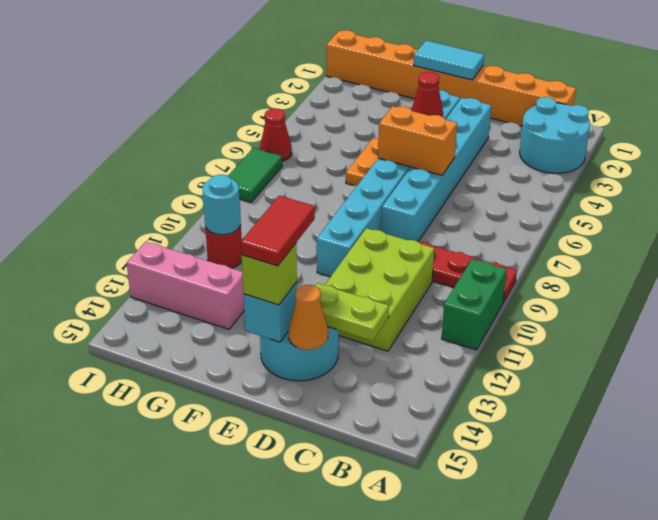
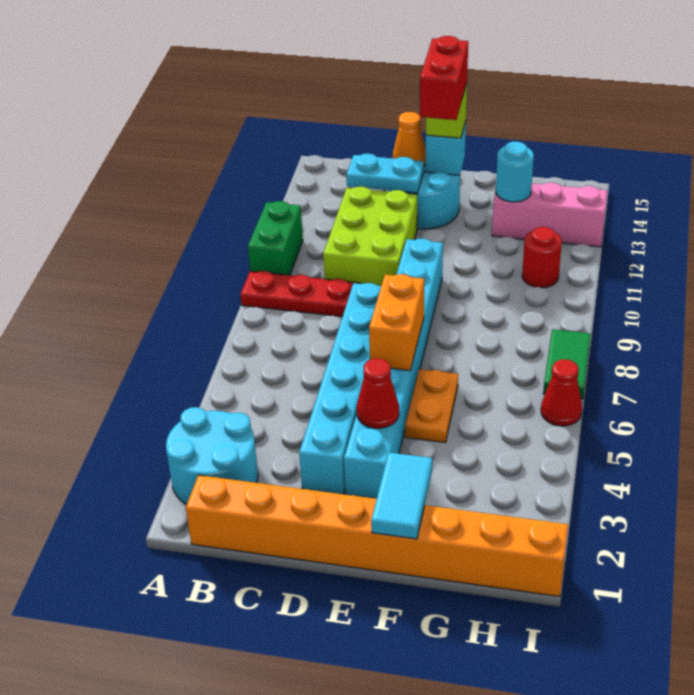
lime plate C13:D13 level 2 -> cyan plate C13:D13 level 2
orange brick D6:E6 level 2 -> orange brick E6:E7 level 2
cyan tile E1:F1 level 2 -> cyan tile F1:F2 level 2
red tile E13:E14 level 4 -> red brick E13:E14 level 4
cyan round brick H11 level 2 -> cyan round brick G13 level 2

